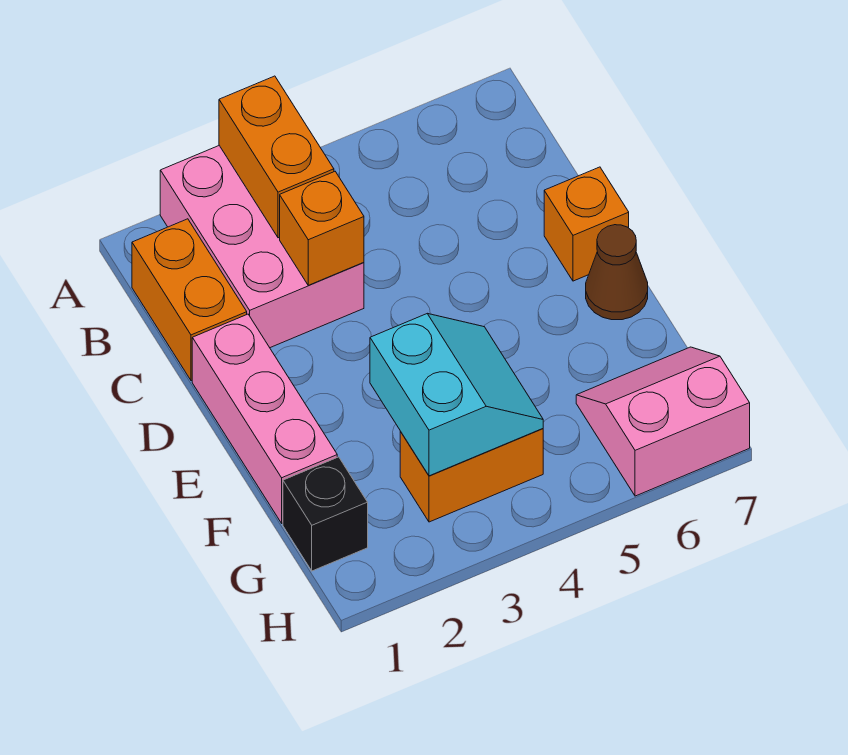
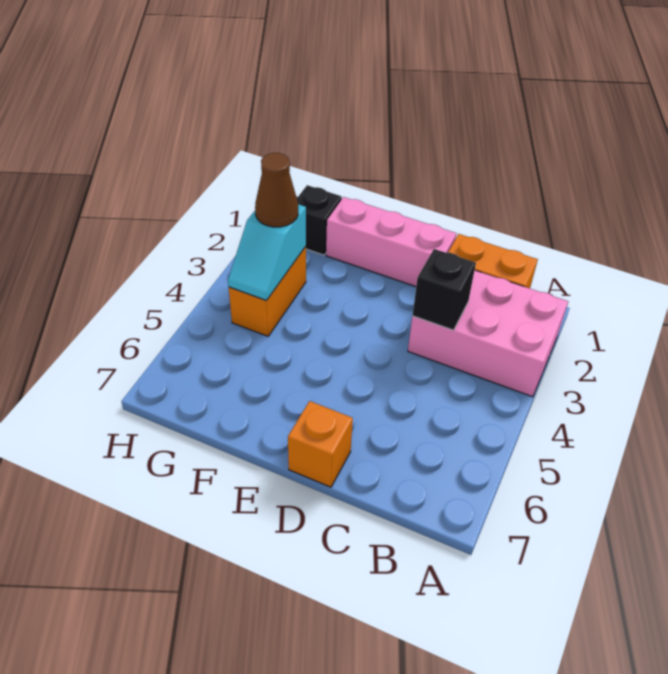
orange brick A3:B3 level 2 -> none
orange brick C3 level 2 -> black brick C3 level 2
brown cone E7 level 1 -> brown cone G3 level 3
cyan slope F3:G4 level 2 top 3 -> cyan slope G3:G4 level 2 top 3
pink slope G6:H7 level 1 top H -> none

